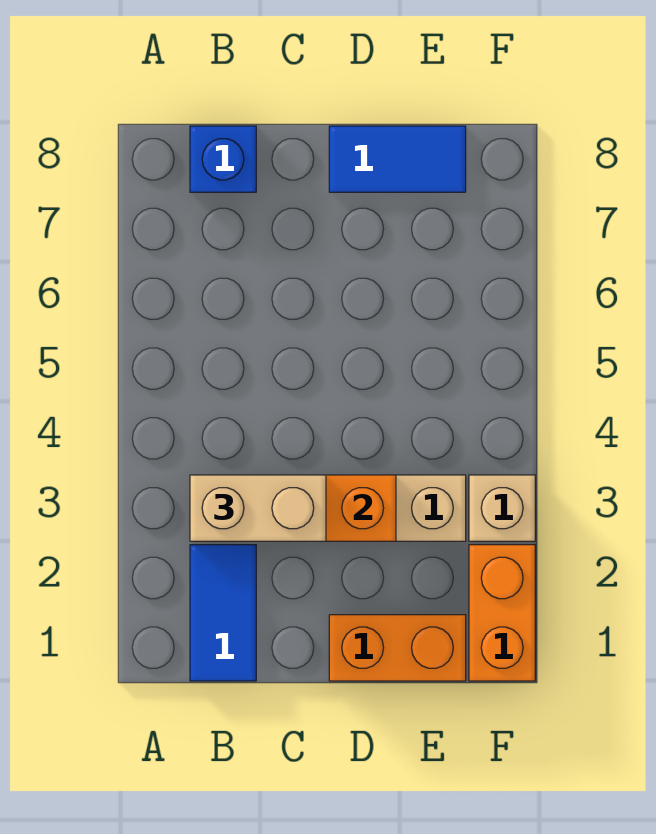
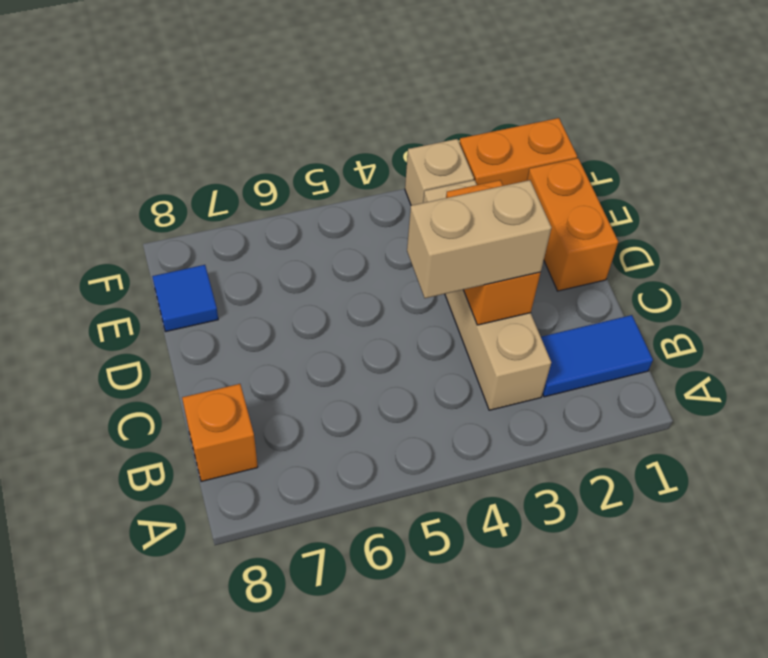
tan brick B3:C3 level 3 -> tan brick C3:C4 level 3
blue brick B8 level 1 -> orange brick B8 level 1
blue tile D8:E8 level 1 -> blue tile E8 level 1

